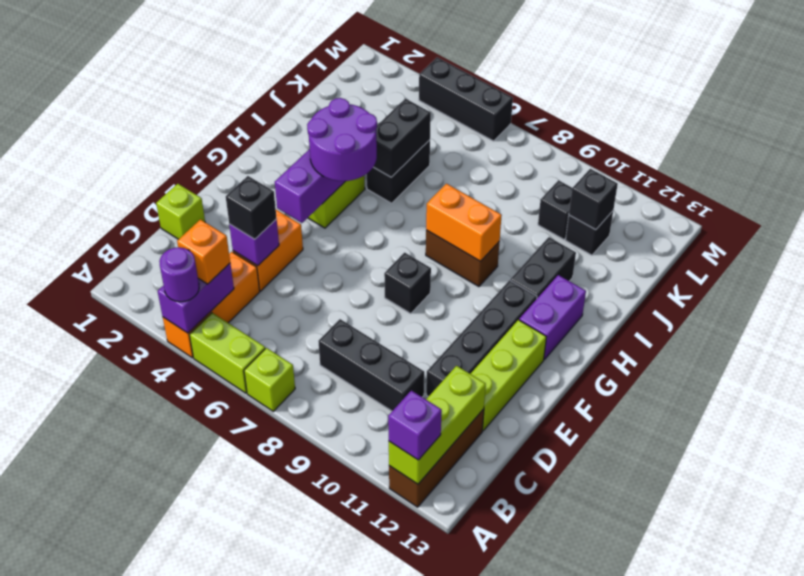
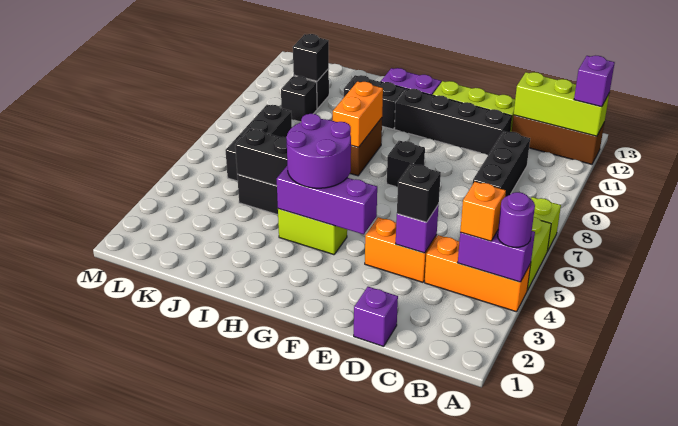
lime brick D1 level 1 -> purple brick D1 level 1
black brick M4:M6 level 1 -> black brick K6:K8 level 1

